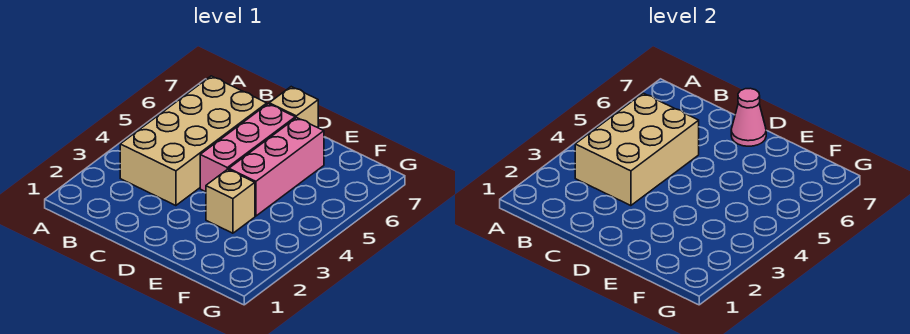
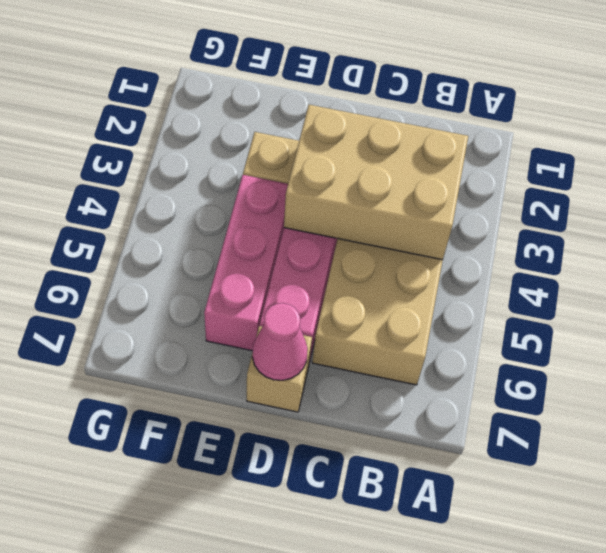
tan brick B3:C5 level 2 -> tan brick B3:D4 level 2

